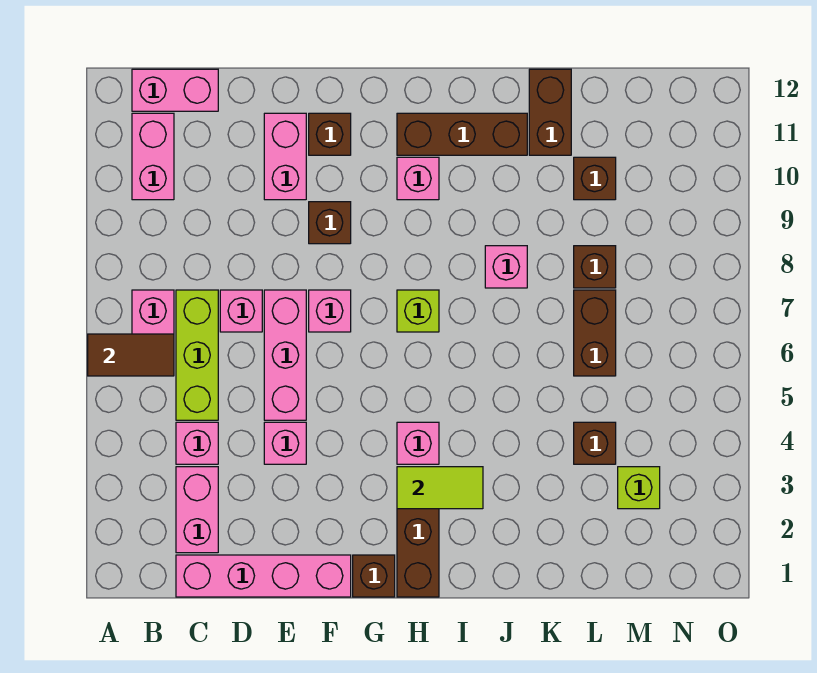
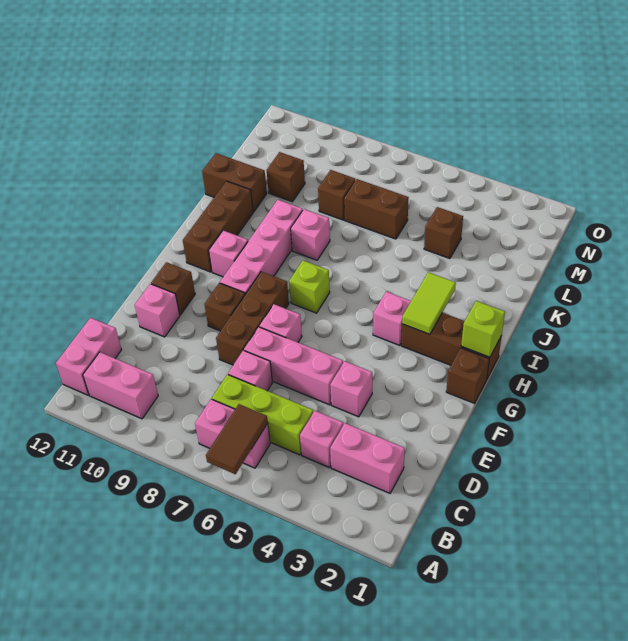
pink brick C1:F1 level 1 -> pink brick G9:J9 level 1
none -> brown brick E8:G8 level 1
pink brick E10:E11 level 1 -> pink brick E11 level 1
lime brick M3 level 1 -> lime brick H1 level 2

